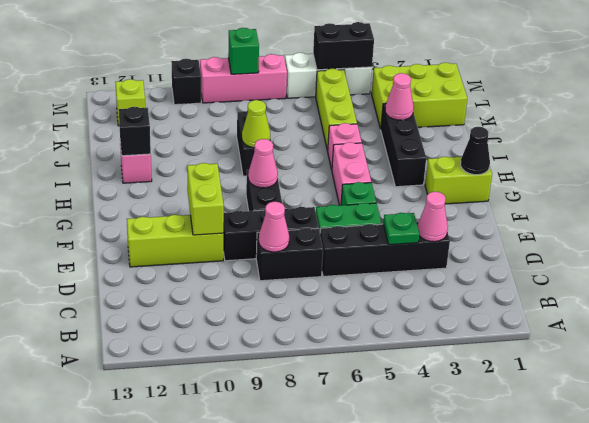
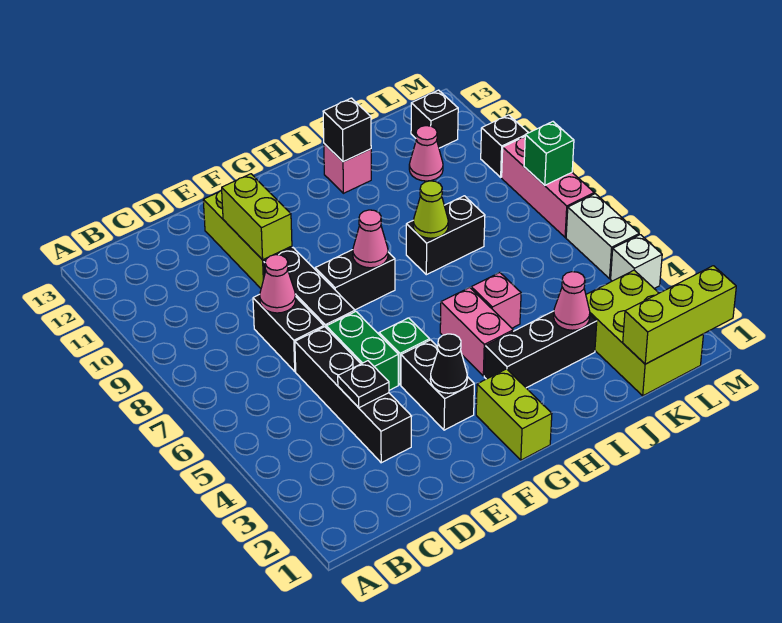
pink cone D3 level 2 -> pink cone K11 level 1
green plate D4 level 2 -> black plate D4 level 2
lime brick E10:F10 level 2 -> lime brick E10:E11 level 2
black cone G1 level 2 -> black cone F3 level 2
pink brick G5:H5 level 1 -> pink brick H4:H5 level 1
lime brick J5:L5 level 1 -> lime brick K1:M1 level 2
lime brick L12 level 1 -> black brick L12 level 1
black brick M4:M5 level 2 -> black brick F3:F4 level 1

